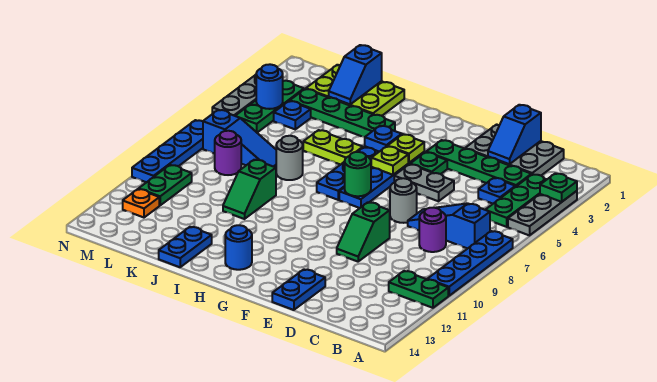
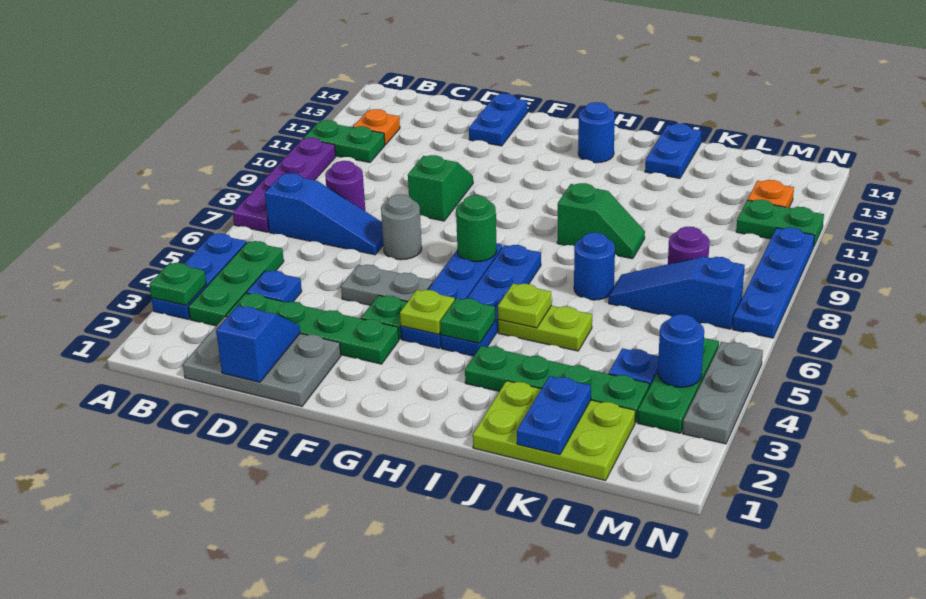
grey plate A3:A5 level 1 -> blue plate A3:A5 level 1
blue plate A7:A10 level 1 -> purple plate A7:A10 level 1
none -> orange plate B12 level 1
lime plate G5 level 2 -> lime plate I5 level 2
blue plate H4 level 2 -> green plate H4 level 2
grey round brick J7 level 1 -> blue round brick J7 level 1
green slope J9:J10 level 1 top 9 -> green slope I9:J9 level 1 top I
blue slope K1:K2 level 2 top 1 -> blue plate K1:K2 level 2
green plate M10:M11 level 1 -> green plate M11:N11 level 1

